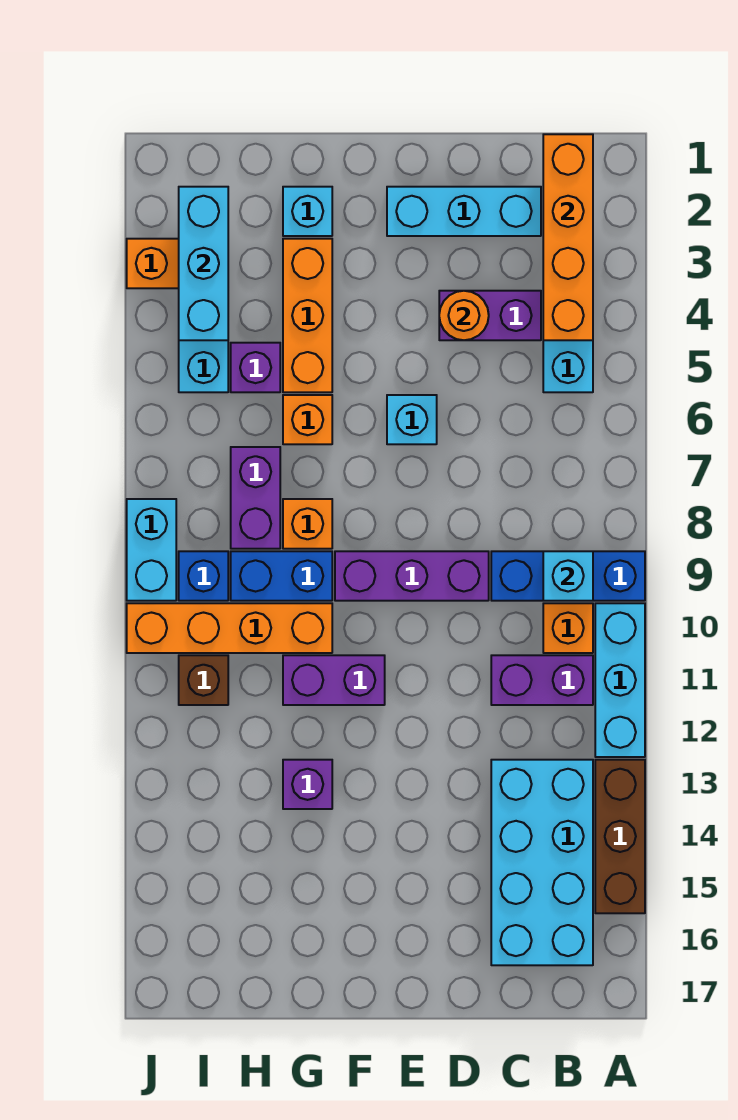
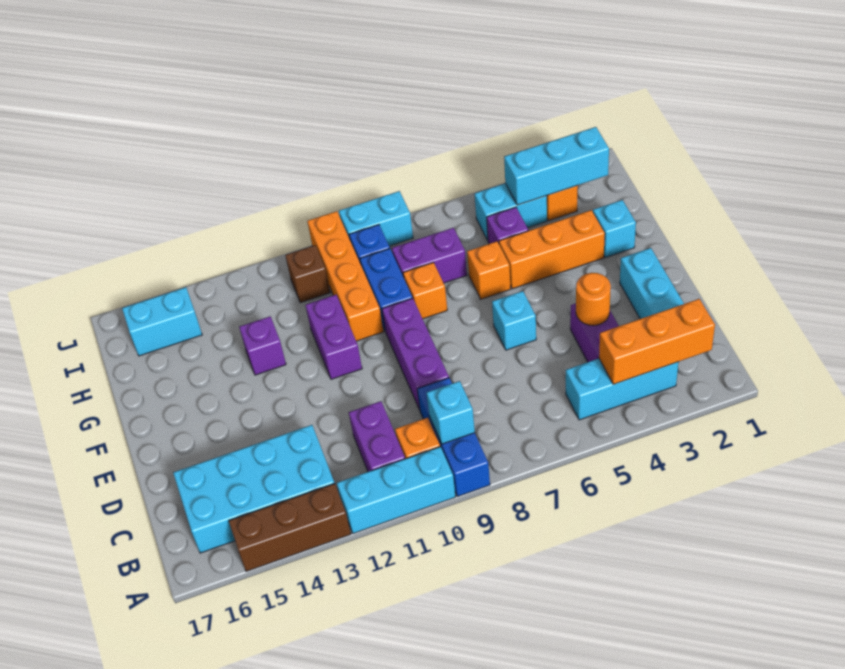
orange brick B1:B4 level 2 -> orange brick B2:B4 level 2
none -> cyan brick I15:I16 level 1

